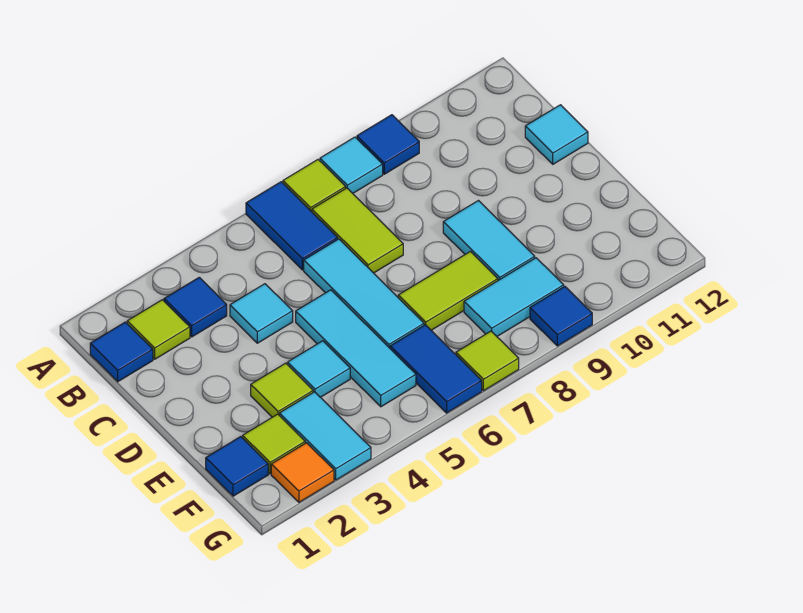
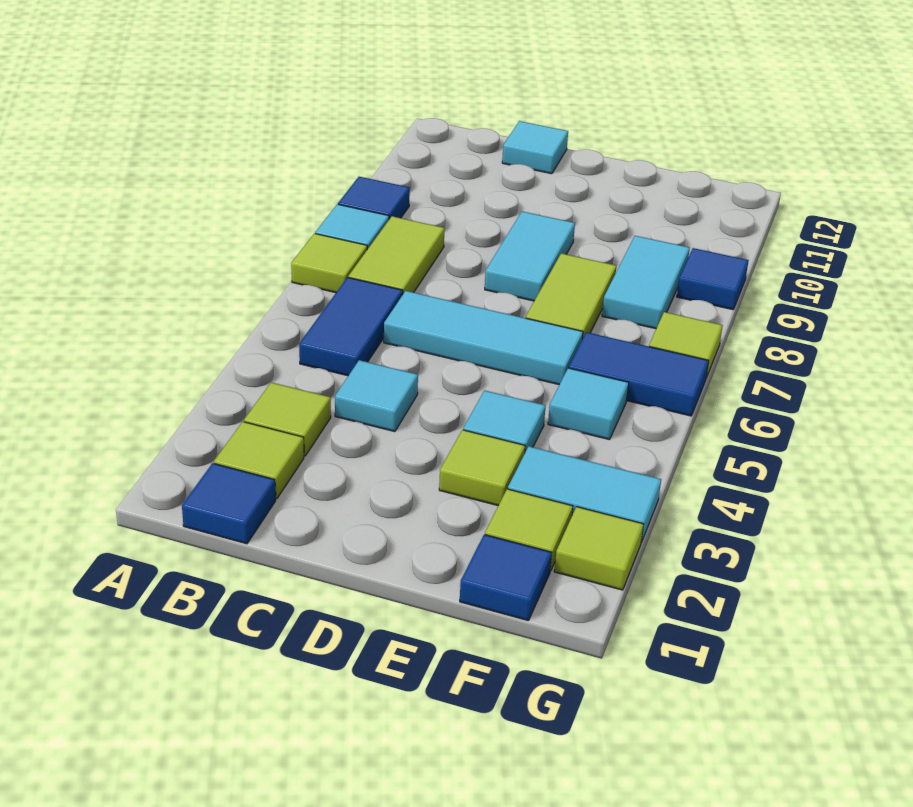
blue tile A6:B6 level 1 -> blue tile B5:B6 level 1
blue tile B3 level 1 -> lime tile B3 level 1
lime tile B7:C7 level 1 -> lime tile B7:B8 level 1
cyan tile D5:F5 level 1 -> cyan tile F5 level 1
cyan tile D9:E9 level 1 -> cyan tile D8:D9 level 1
orange tile G2 level 1 -> lime tile G2 level 1

